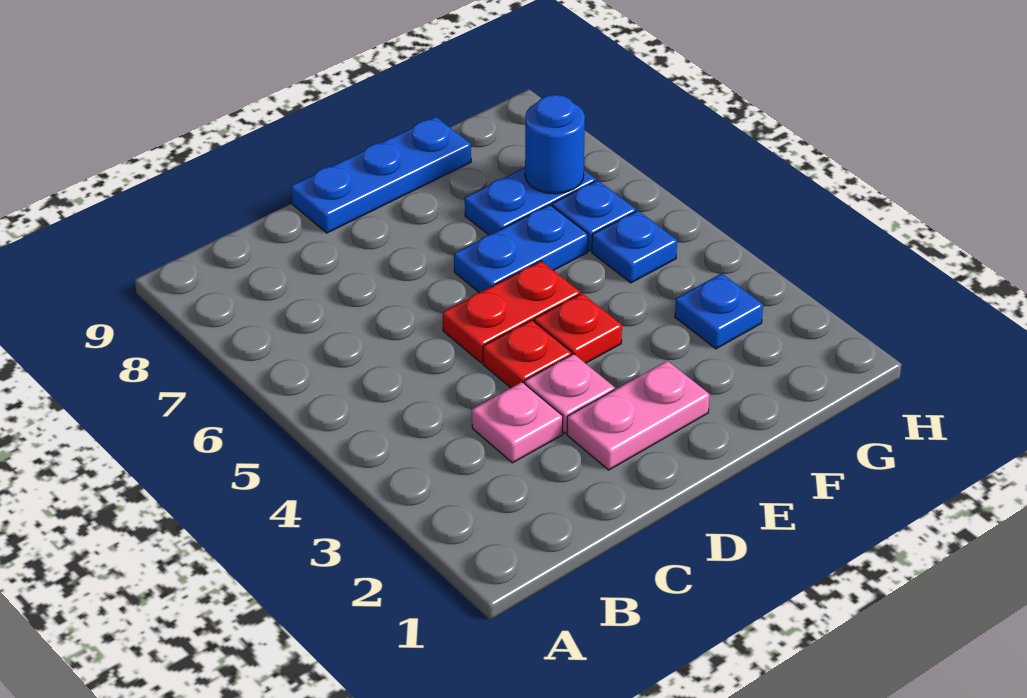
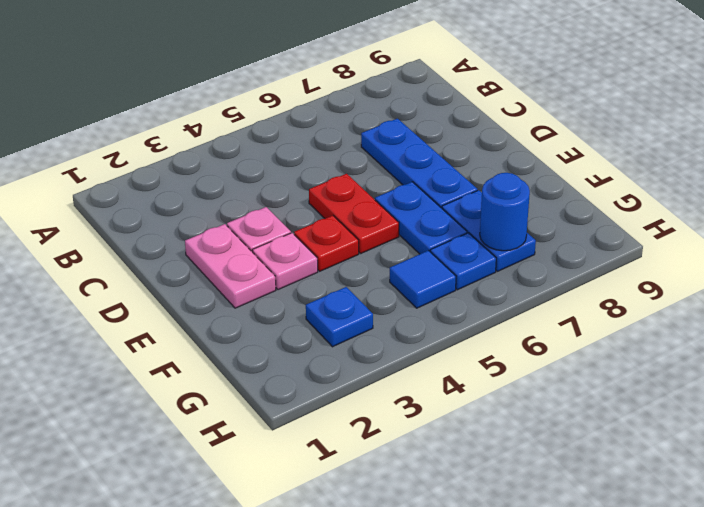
pink plate C3 level 1 -> pink plate E3 level 1
red plate D4 level 1 -> none
blue plate D9:F9 level 1 -> blue plate C7:E7 level 1
blue plate G5 level 1 -> blue tile G5 level 1

